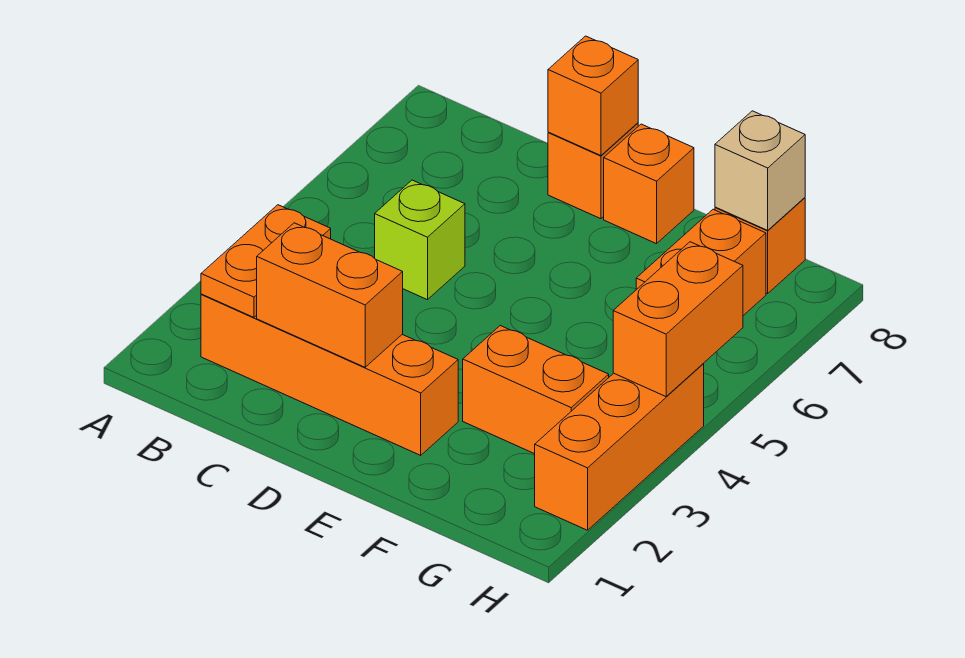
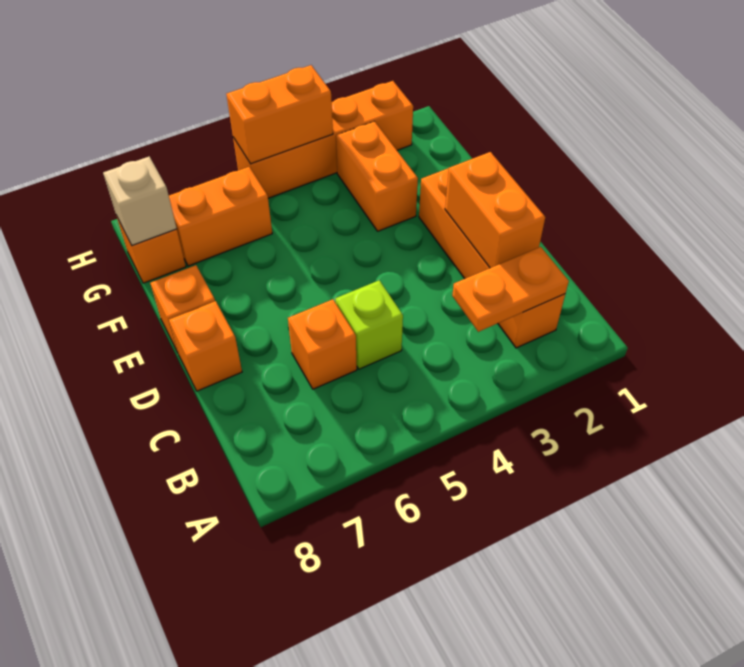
orange brick D8 level 2 -> orange brick C6 level 1
orange brick H2:H4 level 1 -> orange brick H2:H5 level 1

